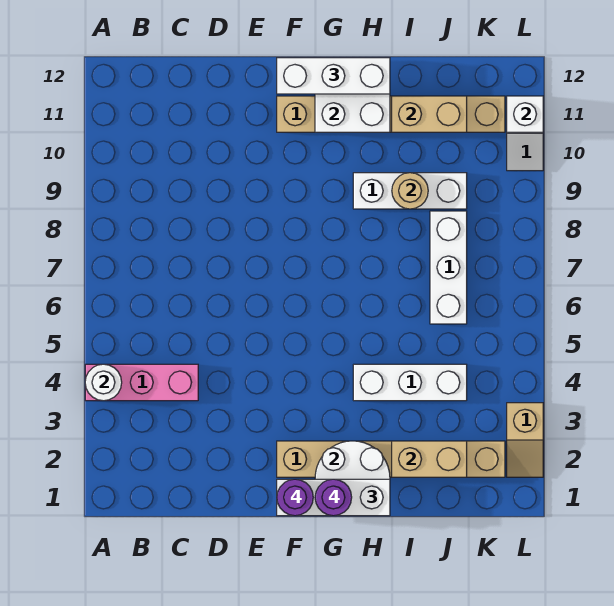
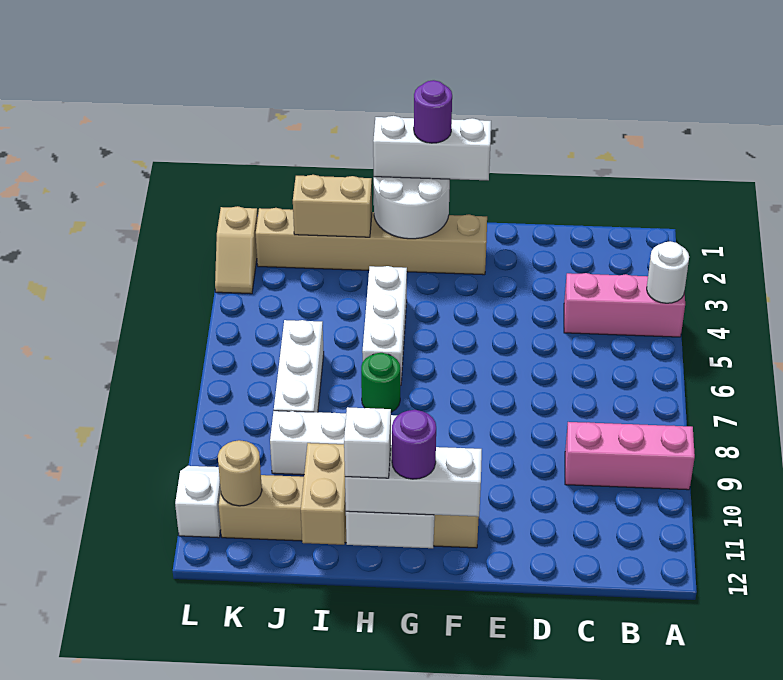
none -> pink brick A9:C9 level 1
purple round brick F1 level 4 -> purple round brick G12 level 4
white brick H4:J4 level 1 -> white brick H4:H6 level 1
none -> green round brick H7 level 1
tan round brick I9 level 2 -> tan round brick K11 level 2
tan brick I11:J11 level 2 -> tan brick I11:I12 level 2
tan slope L2:L3 level 1 top 3 -> tan slope L2:L3 level 1 top 2
white brick L11 level 2 -> white brick H12 level 4

